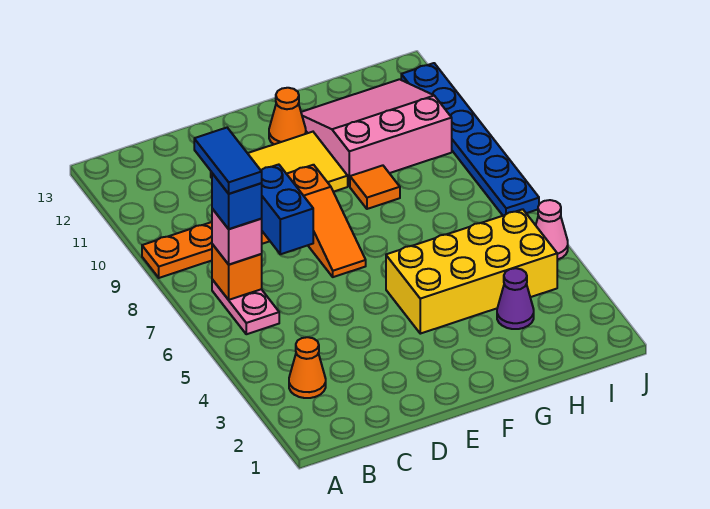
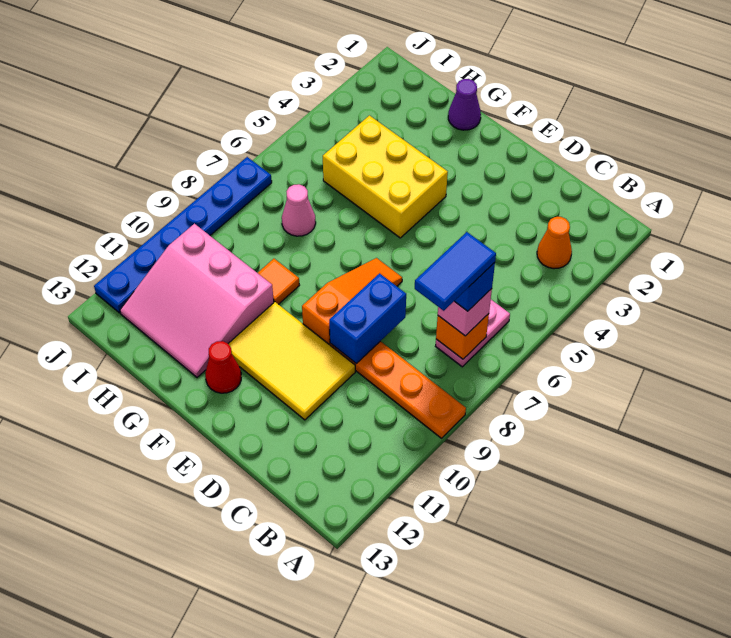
yellow brick F4:I5 level 1 -> yellow brick F4:H5 level 1
orange cone F12 level 1 -> red cone F12 level 1
purple cone H3 level 1 -> purple cone G1 level 1
pink cone J5 level 1 -> pink cone H7 level 1

